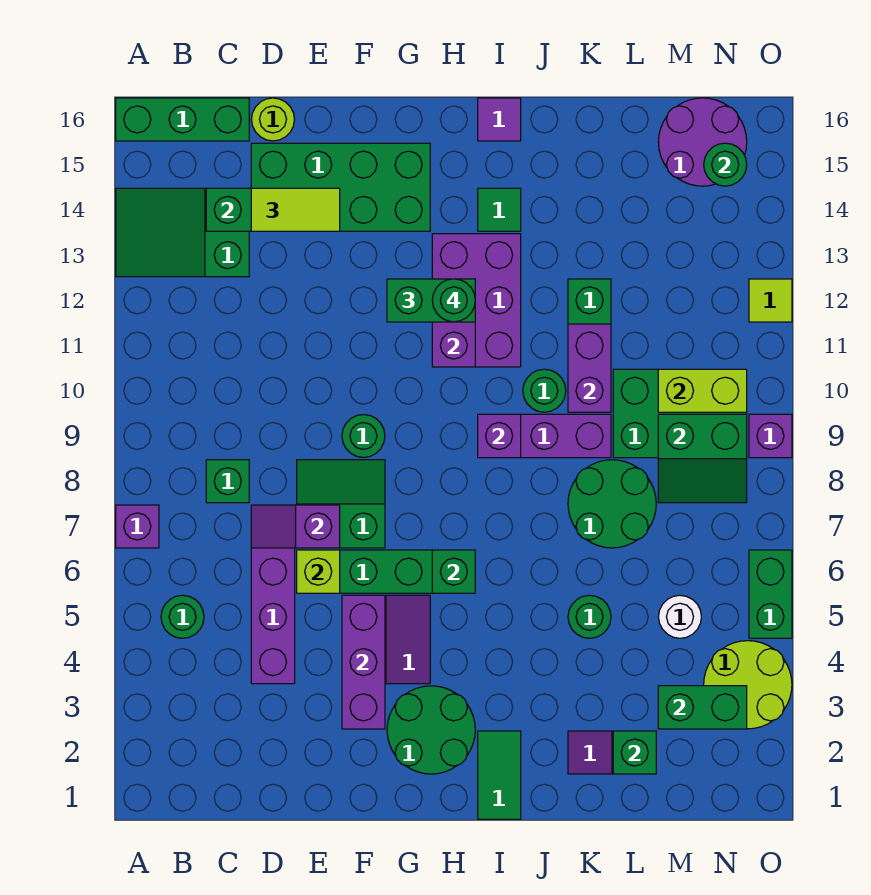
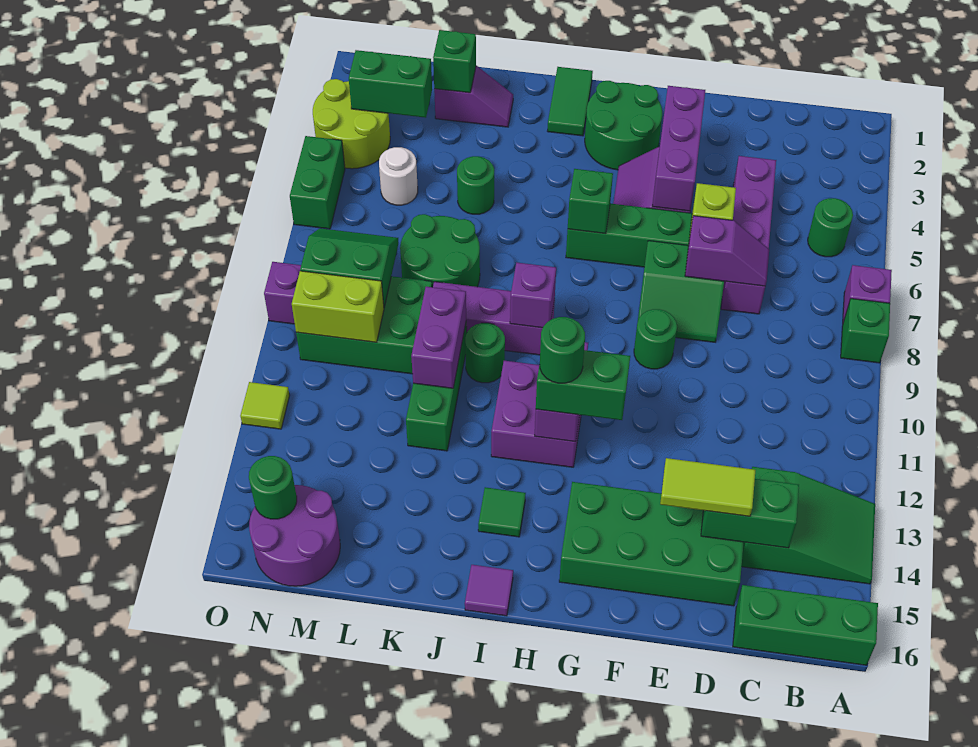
green brick C8 level 1 -> green brick A8 level 1
lime round brick D16 level 1 -> none
purple brick H11:I13 level 1 -> purple brick H11:I12 level 1

